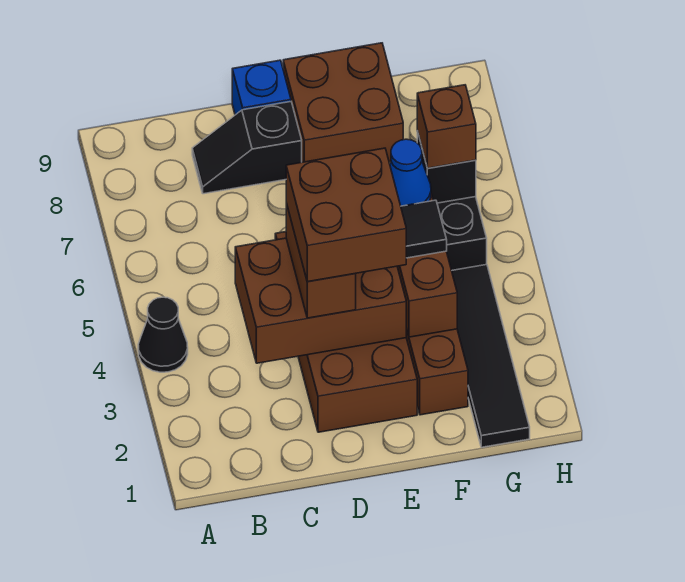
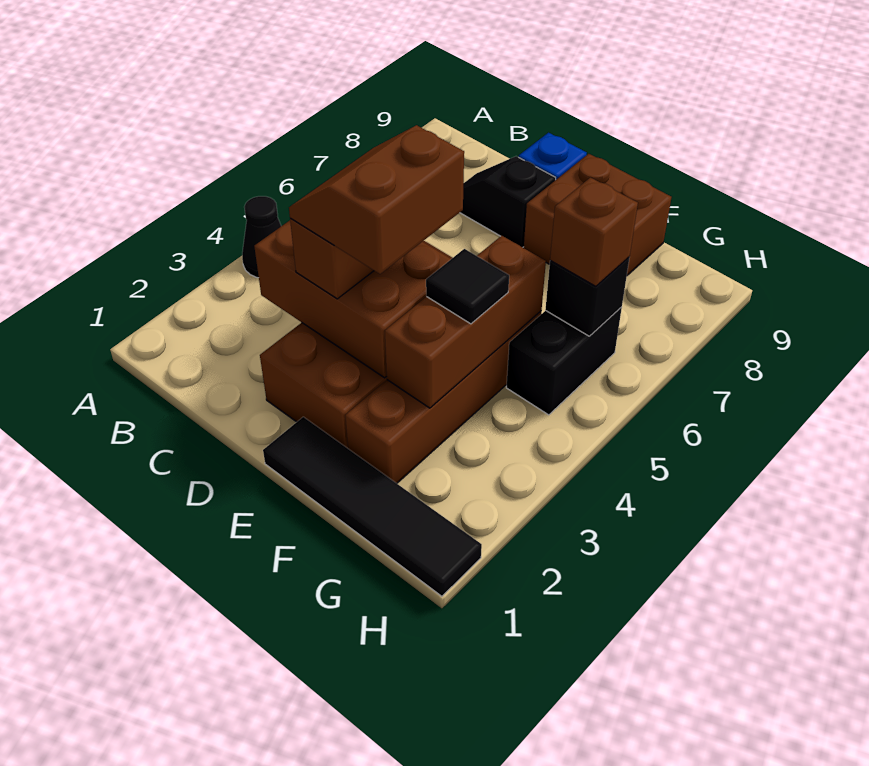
brown brick D3:E4 level 4 -> brown slope D3:E4 level 4 top E
blue cone F5 level 3 -> none
black tile G1:G4 level 1 -> black tile E1:H1 level 1

